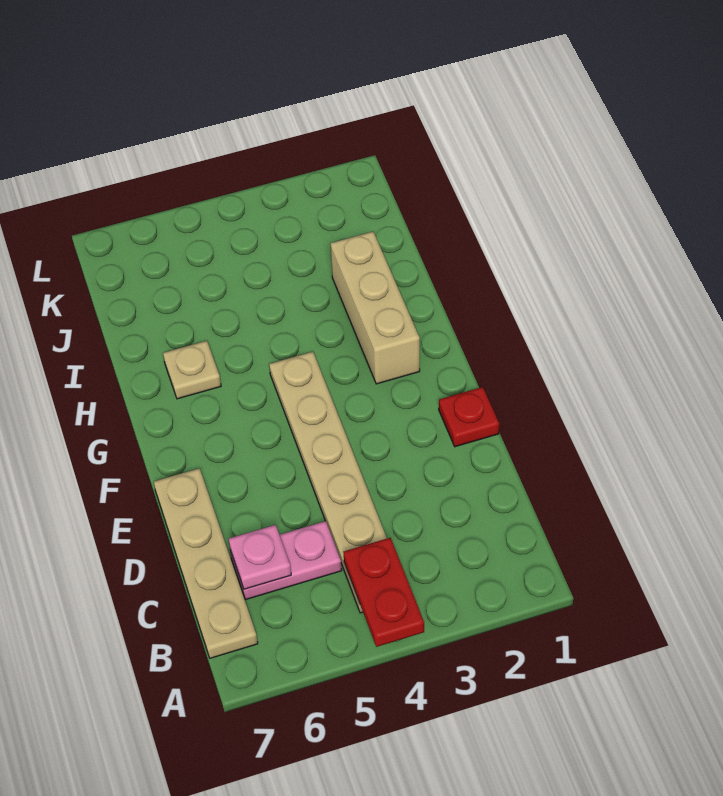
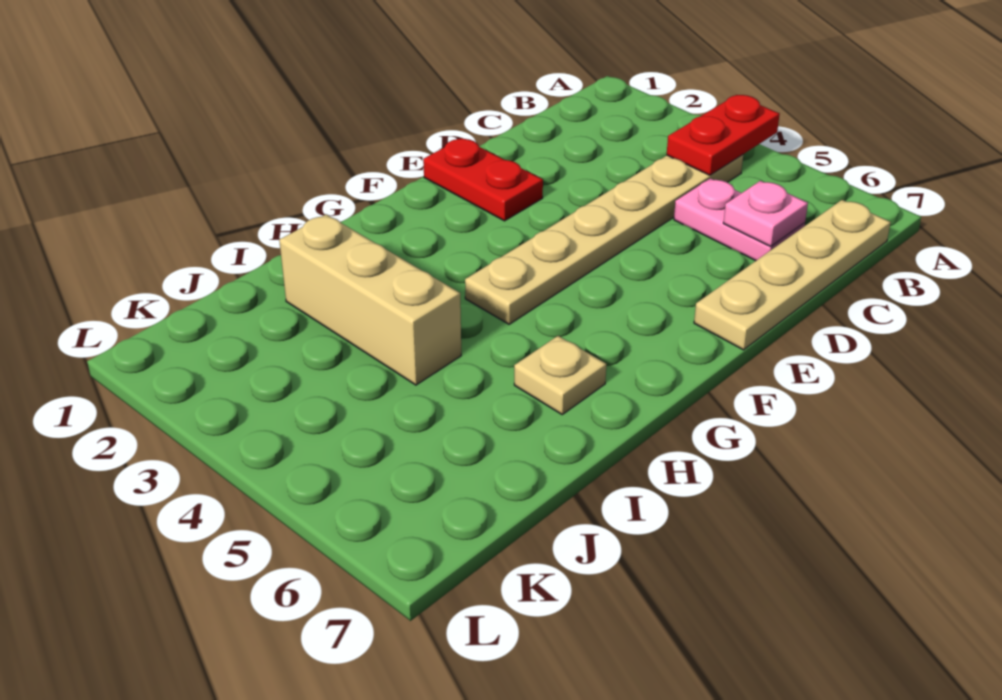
red plate E1 level 1 -> red plate E1:E2 level 1
tan brick G2:I2 level 1 -> tan brick I2:I4 level 1

